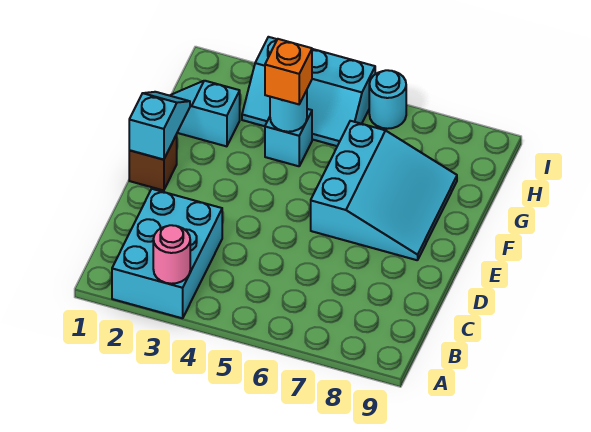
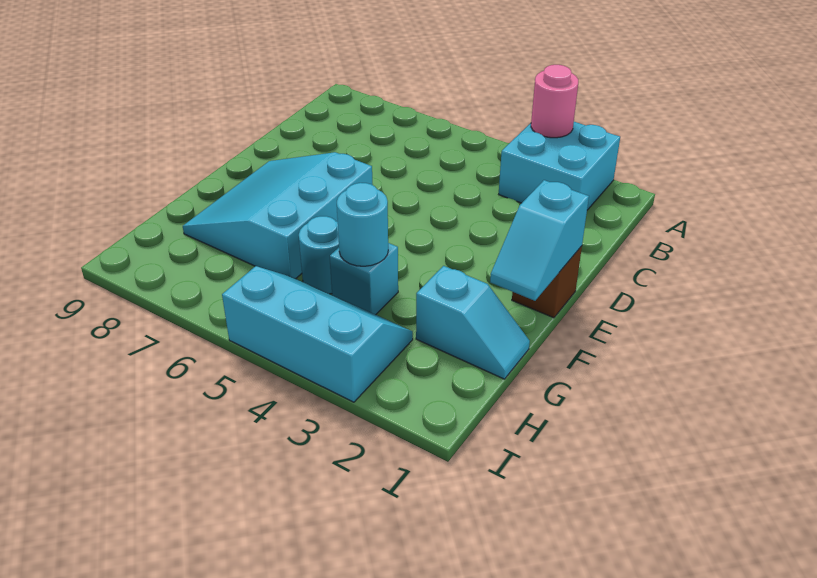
cyan brick A2:C3 level 1 -> cyan brick A2:B3 level 1
orange brick G4 level 3 -> none
cyan round brick I6 level 1 -> cyan round brick G5 level 1

